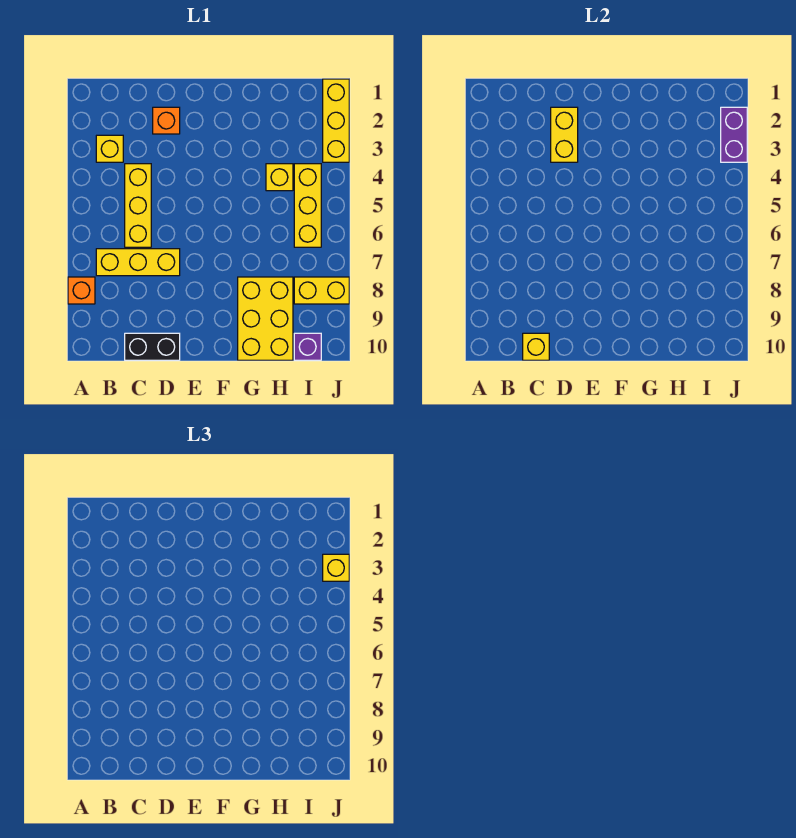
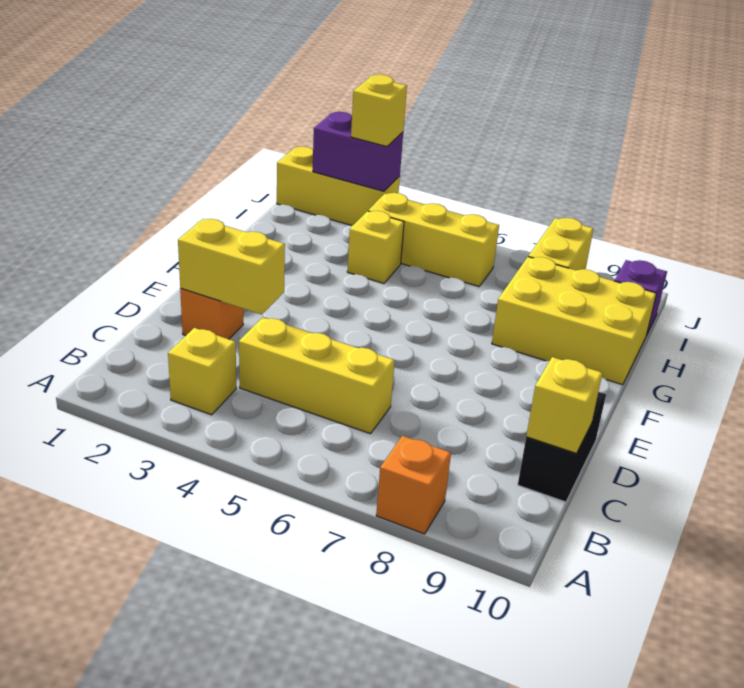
yellow brick B7:D7 level 1 -> none

